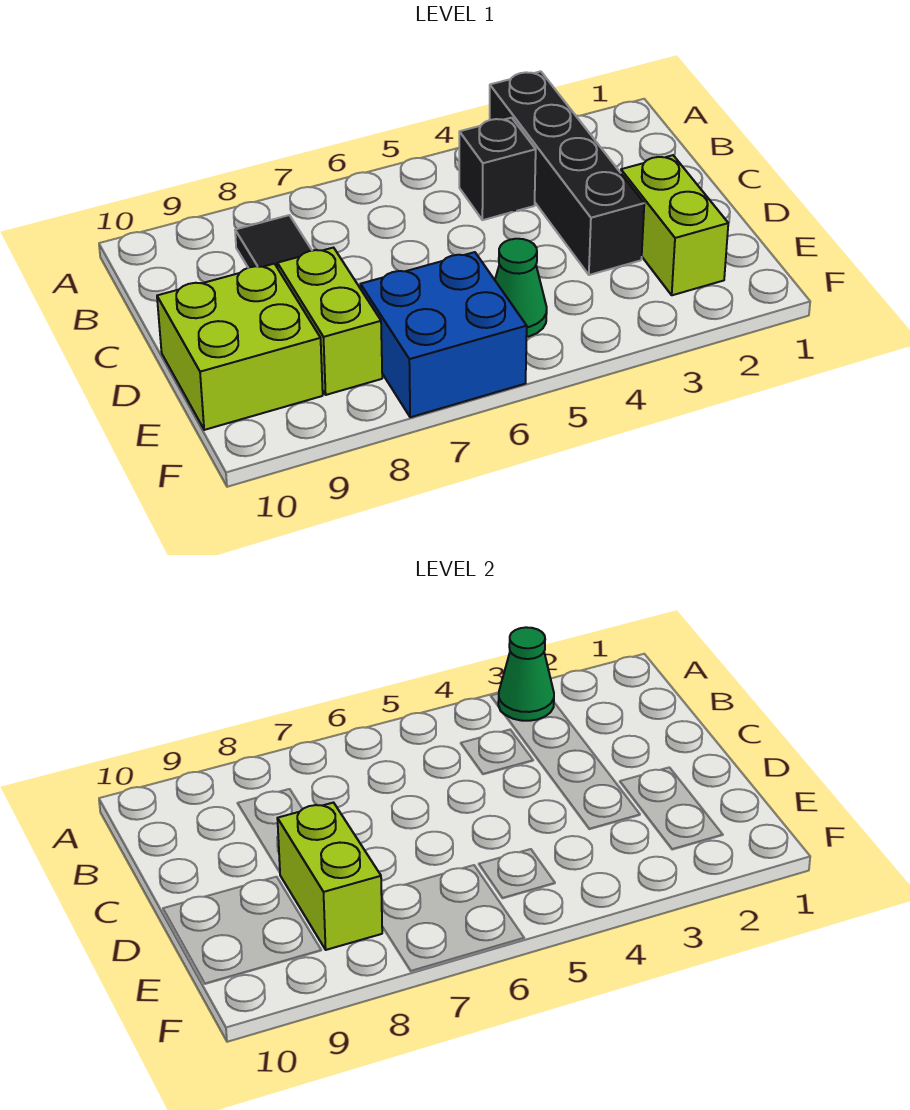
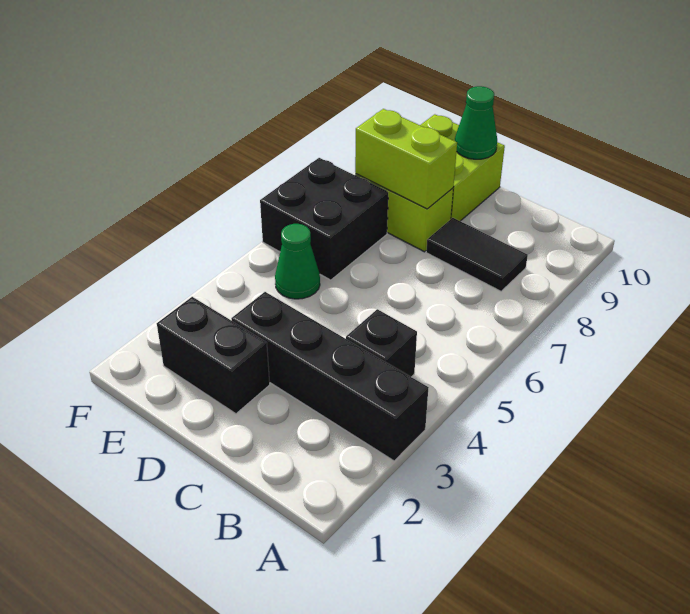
green cone A3 level 2 -> green cone D10 level 2
lime brick D2:E2 level 1 -> black brick D2:E2 level 1
blue brick E6:F7 level 1 -> black brick E6:F7 level 1

